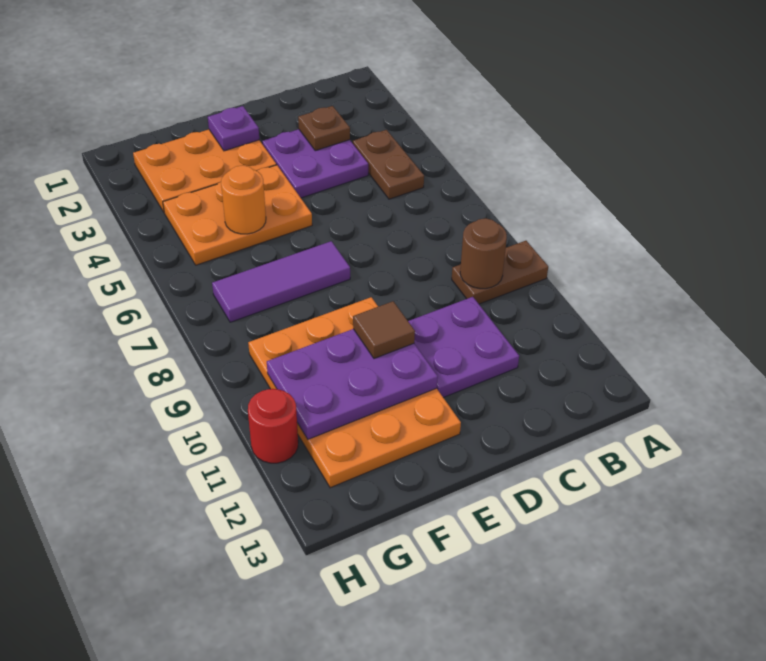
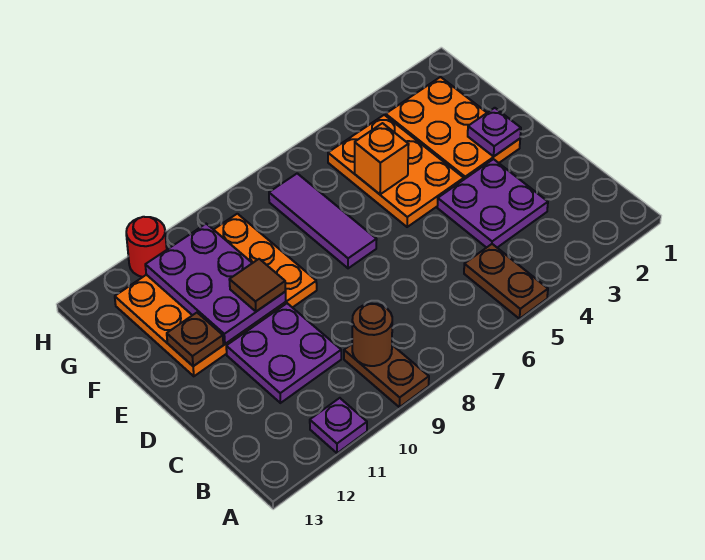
none -> purple plate A11 level 1
brown plate B4:B5 level 1 -> brown plate A5:B5 level 1
brown plate C3 level 2 -> brown plate E12 level 2
orange round brick F5 level 2 -> orange brick F5 level 2

